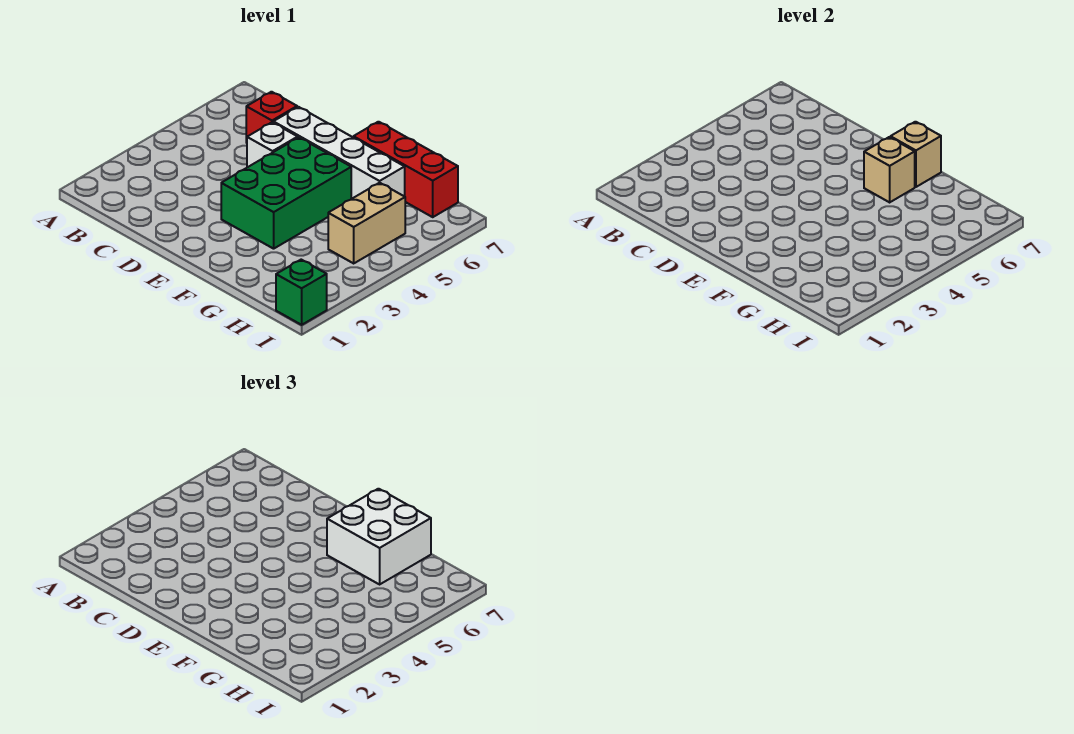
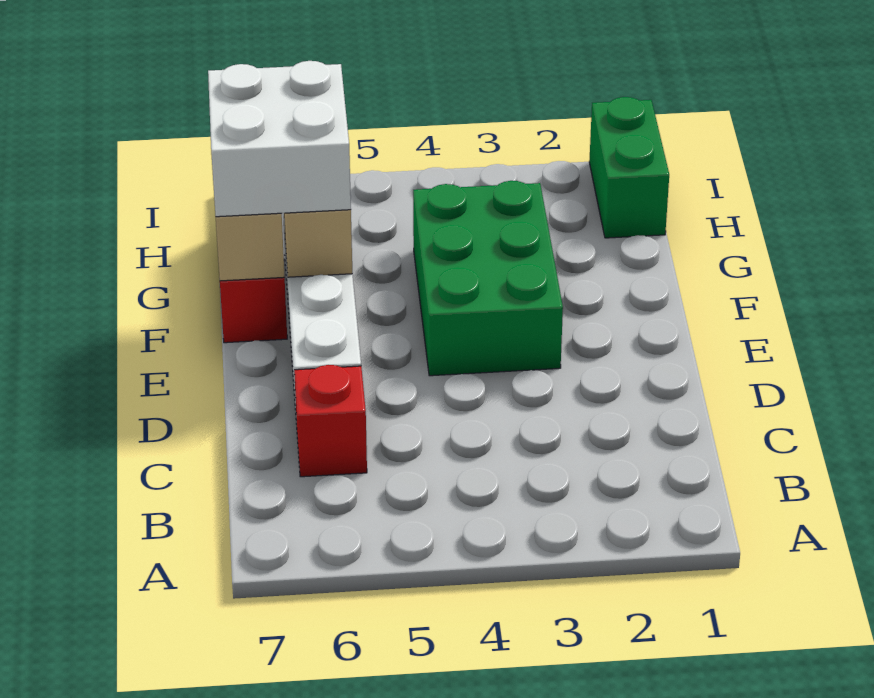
white brick D5 level 1 -> none
green brick E3:F5 level 1 -> green brick E3:G4 level 1
tan brick H4:H5 level 1 -> none
green brick I1 level 1 -> green brick H1:I1 level 1

